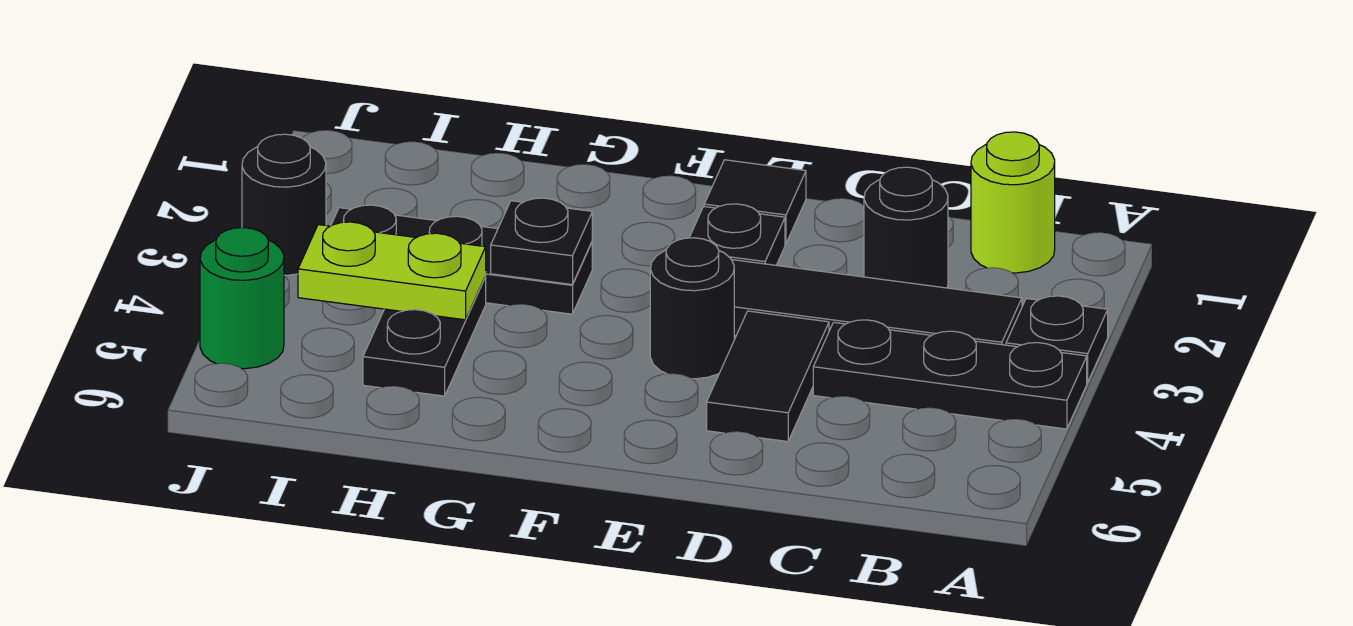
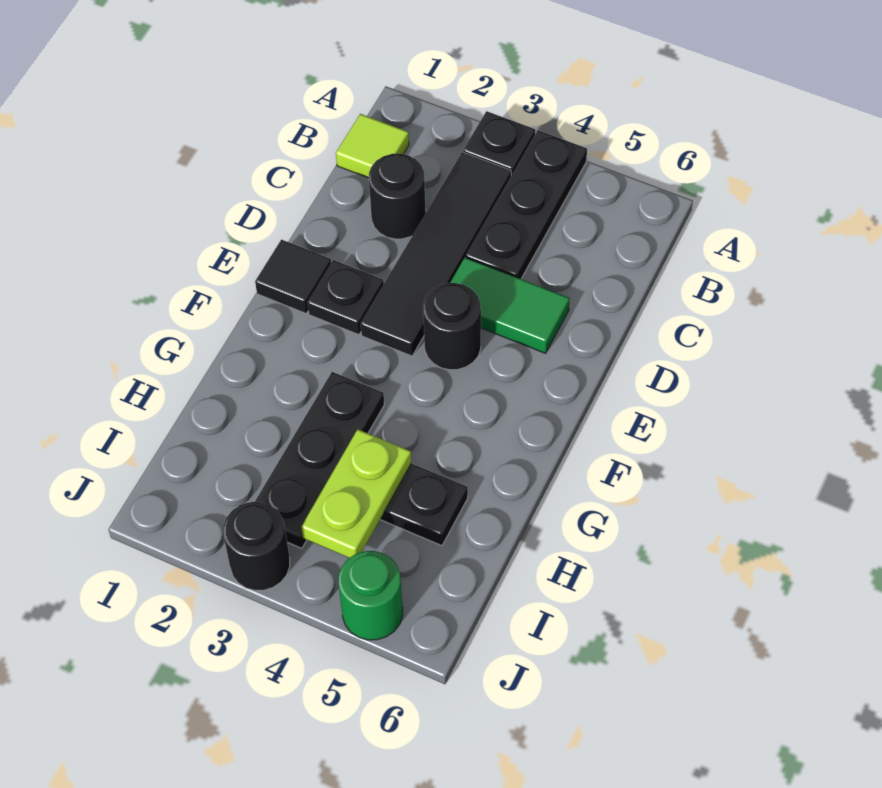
lime round brick B1 level 1 -> lime tile B1 level 1
black tile D4:D5 level 1 -> green tile D4:D5 level 1
black plate G3 level 2 -> none

